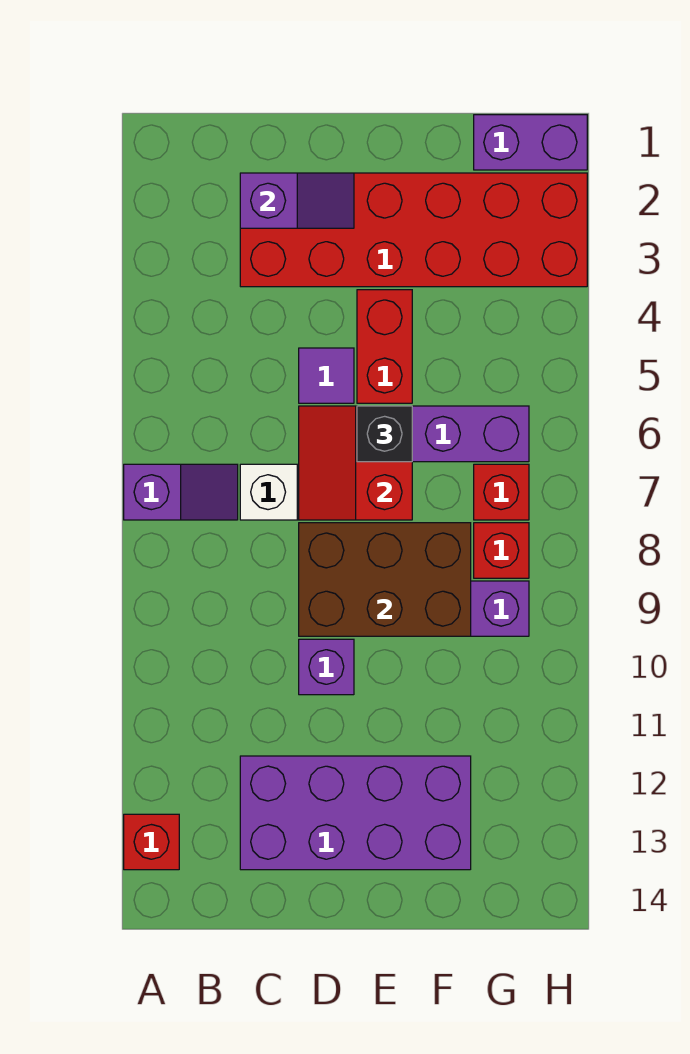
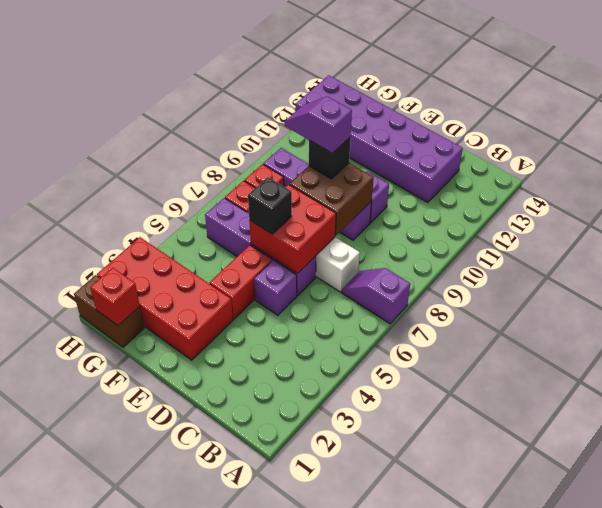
red brick A13 level 1 -> red brick G1 level 2
red brick C2:H3 level 1 -> red brick E2:H3 level 1
purple slope C2:D2 level 2 top C -> purple slope E9:F9 level 4 top E
purple brick C12:F13 level 1 -> purple brick C12:H13 level 1
purple tile D5 level 1 -> purple brick D5 level 1
red slope D6:E7 level 2 top E -> red brick D6:E7 level 2
brown brick D8:F9 level 2 -> brown brick D8:E9 level 2
none -> black brick E9 level 3
purple brick G1:H1 level 1 -> brown brick G1:H1 level 1

